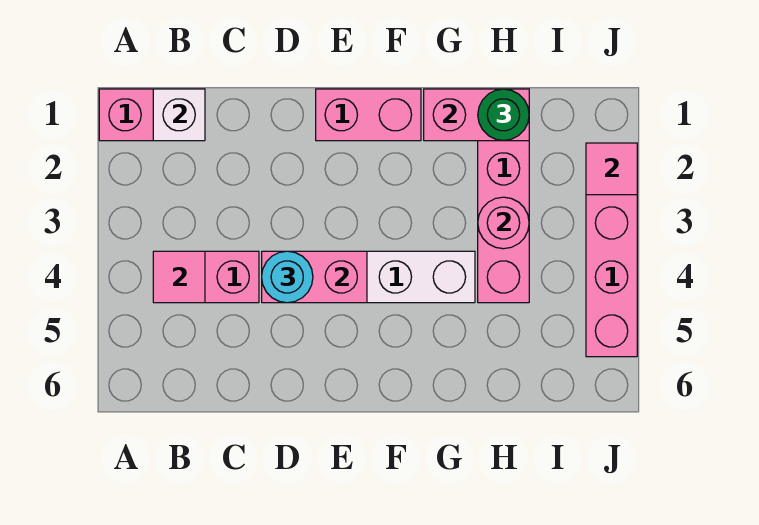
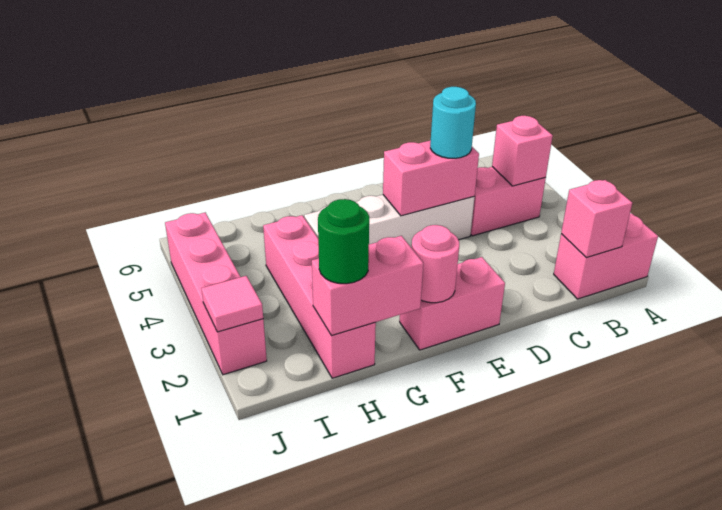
white brick B1 level 2 -> pink brick B1 level 2
pink tile B4 level 2 -> pink brick B4 level 2
pink round brick H3 level 2 -> pink round brick F1 level 2

